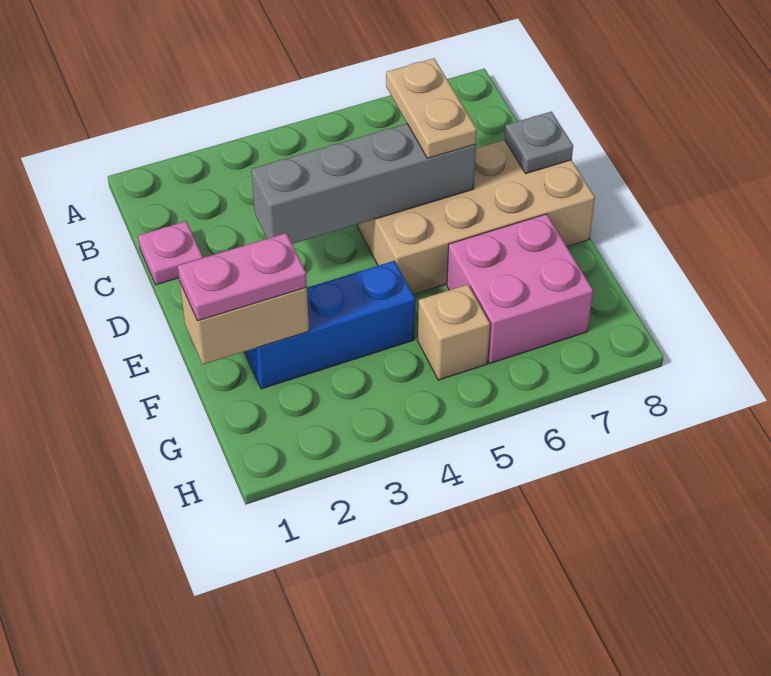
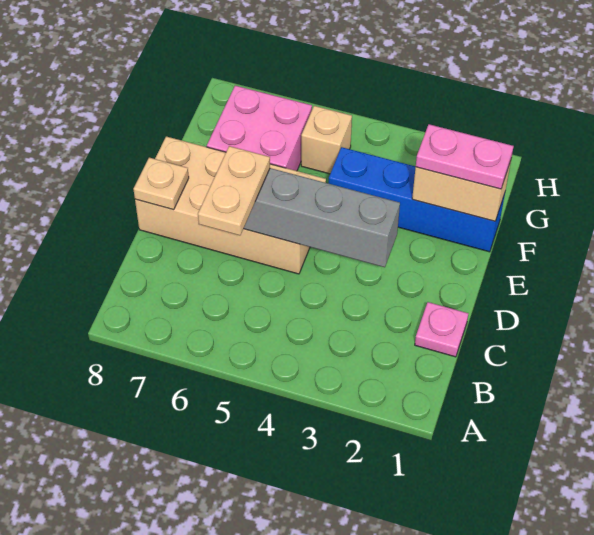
grey plate D8 level 2 -> tan plate D8 level 2
blue brick F2:F4 level 1 -> blue brick F1:F4 level 1

